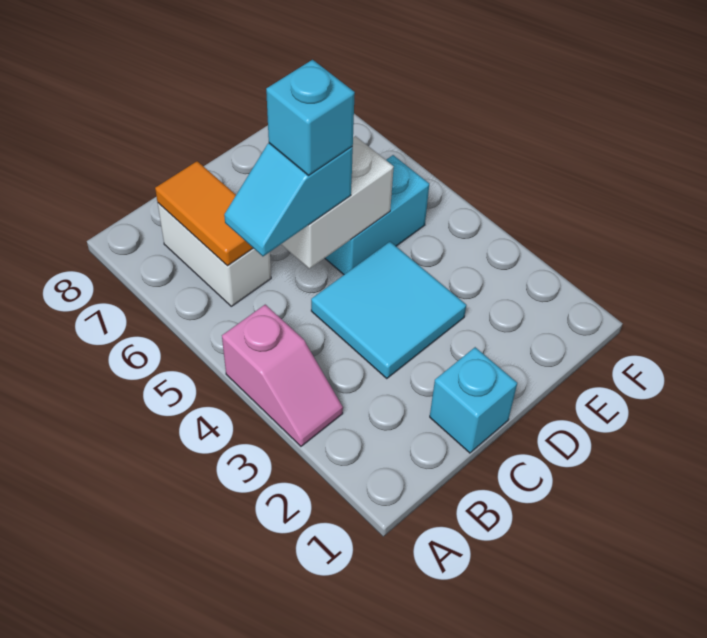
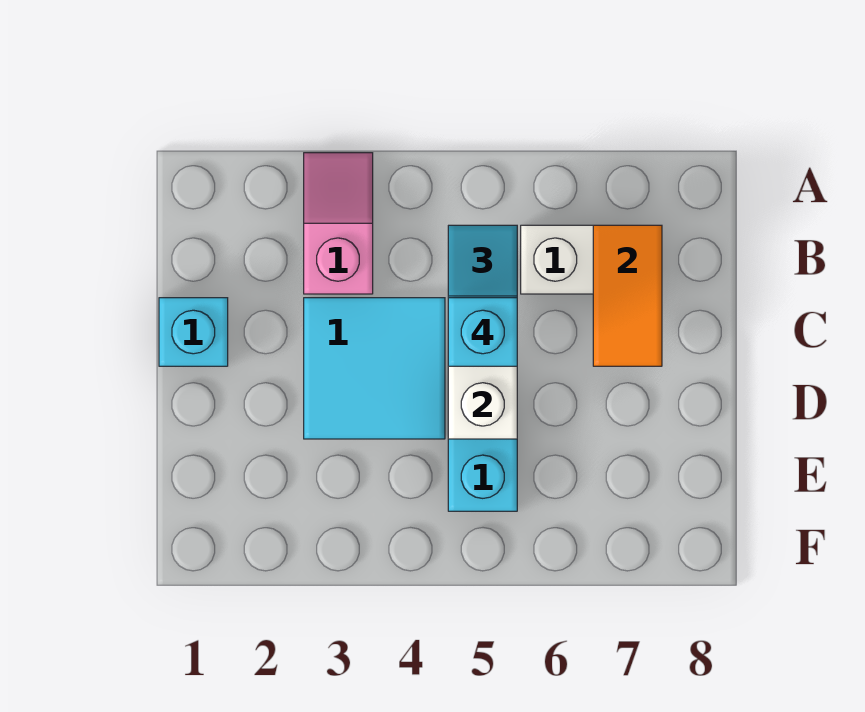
pink slope A3:A4 level 1 top 4 -> pink slope A3:B3 level 1 top B
orange tile B6:B7 level 2 -> orange tile B7:C7 level 2

